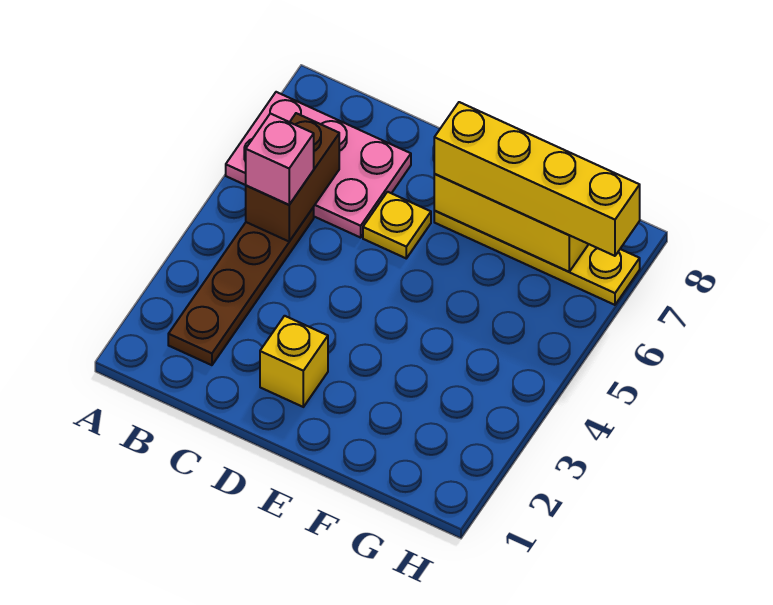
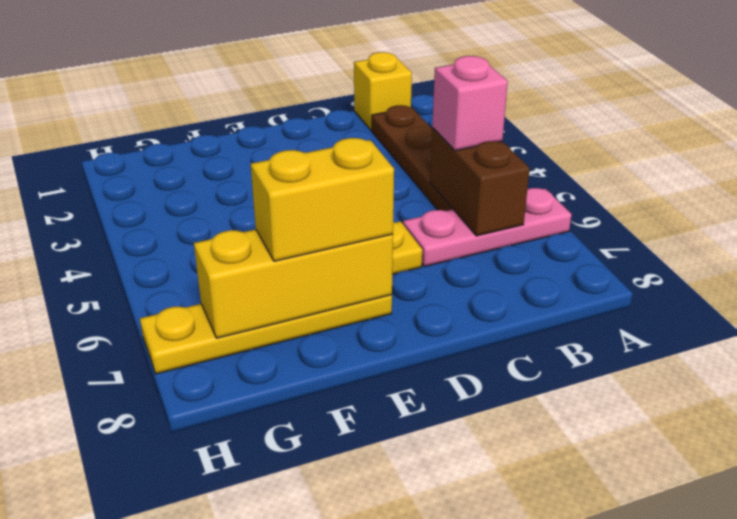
pink plate A6:C7 level 1 -> pink plate A6:C6 level 1
yellow brick D2 level 1 -> yellow brick B1 level 1
yellow brick E7:H7 level 3 -> yellow brick E7:F7 level 3

